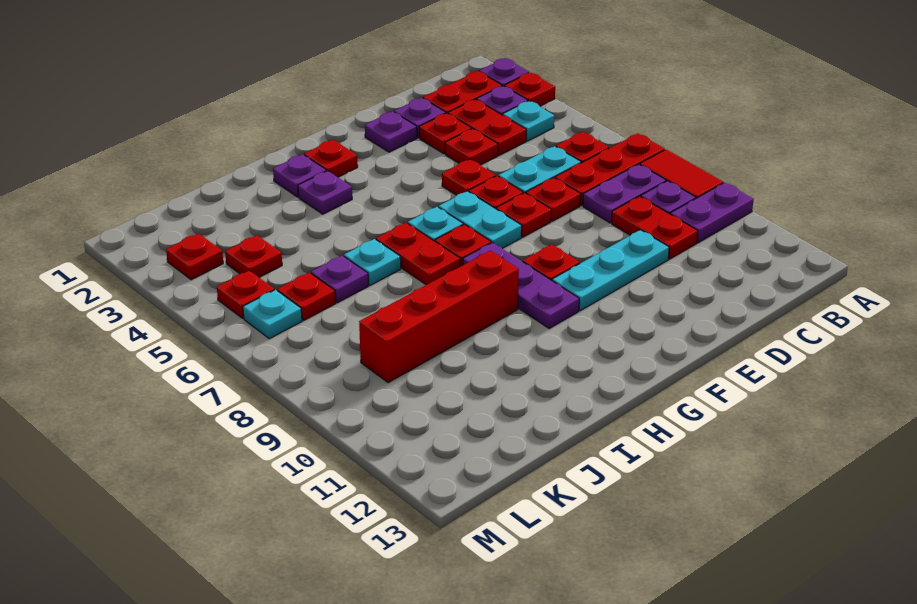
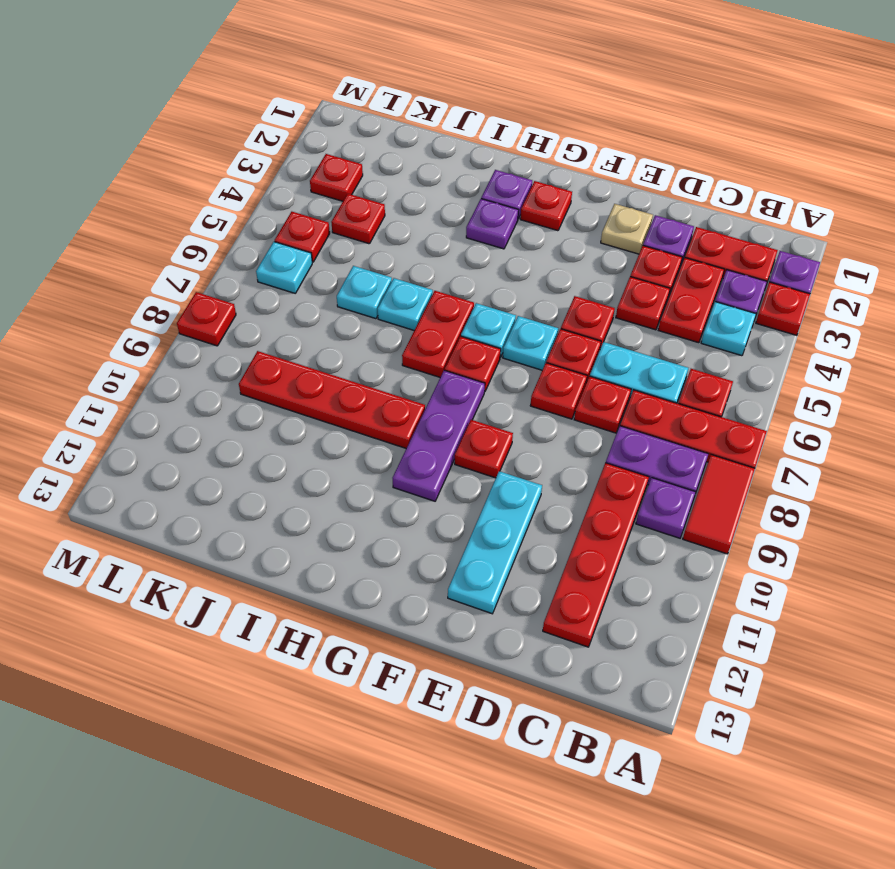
purple plate A10:B10 level 1 -> none
red plate C9:C10 level 1 -> red plate C9:C12 level 1
cyan plate D10:F10 level 1 -> cyan plate E10:E12 level 1
purple plate E2 level 1 -> tan plate E2 level 1
cyan plate F6:F7 level 1 -> cyan plate F6 level 1
red brick H9:K9 level 1 -> red plate H9:K9 level 1
purple plate J6 level 1 -> cyan plate J6 level 1
red plate K6 level 1 -> red plate M8 level 1

